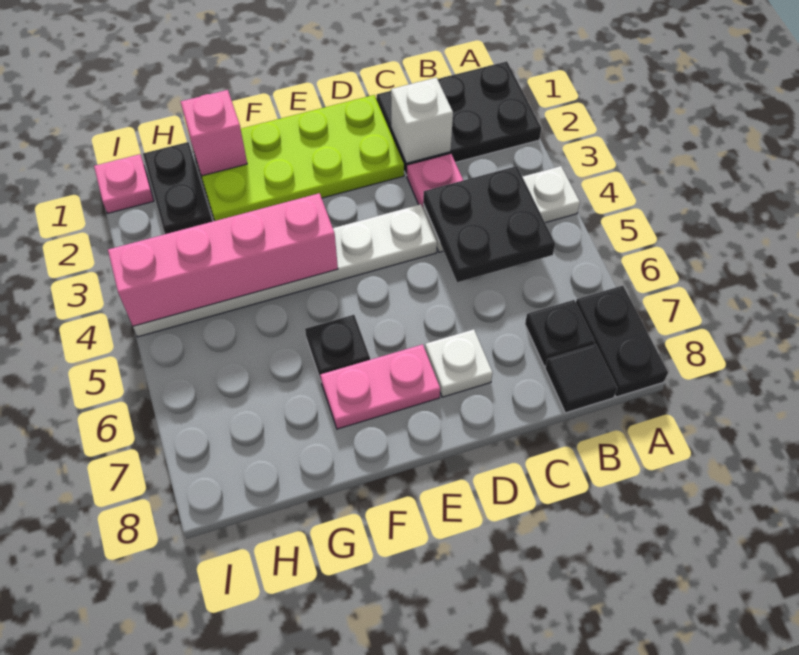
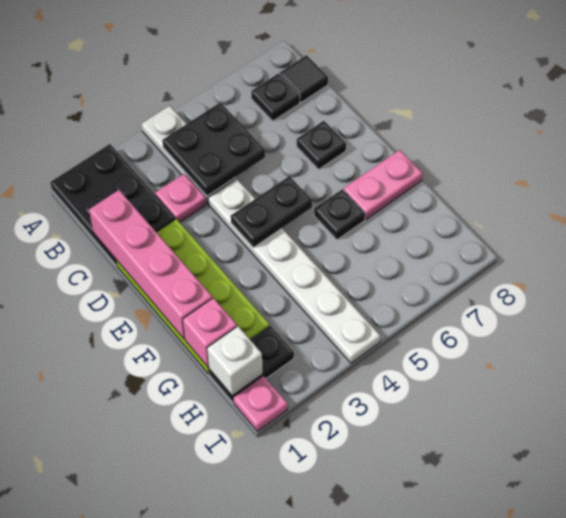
black plate A7:A8 level 1 -> black plate E4:E5 level 2
white brick C2 level 2 -> white brick H1 level 2
white plate D7 level 1 -> black plate D7 level 1
pink plate E7:F7 level 1 -> pink plate F7:F8 level 1
pink brick F4:I4 level 2 -> pink brick C1:F1 level 2

